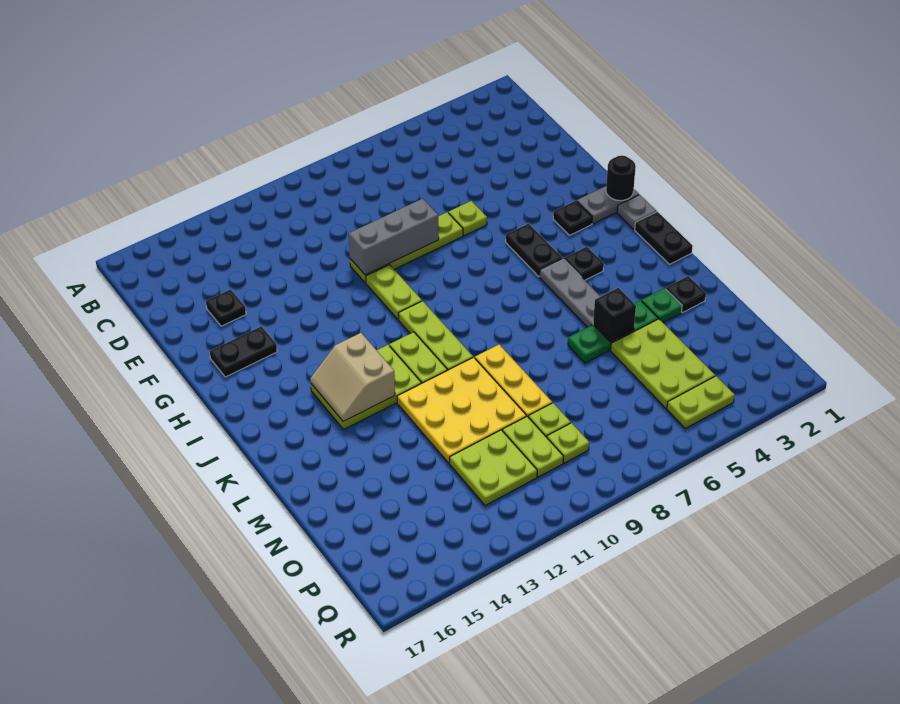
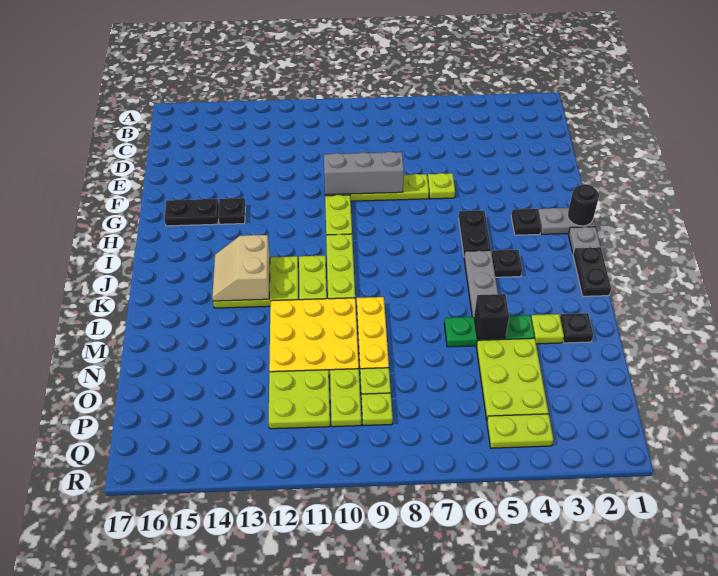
black plate E15 level 1 -> black plate G14 level 1
green plate M3 level 1 -> lime plate M3 level 1

